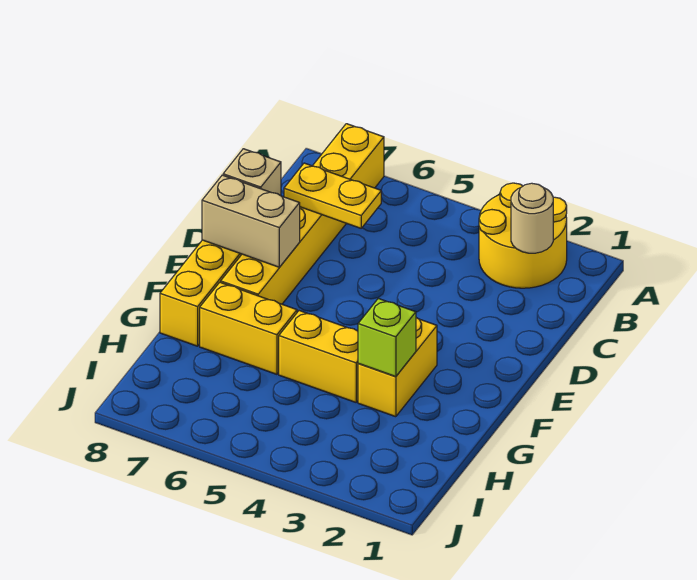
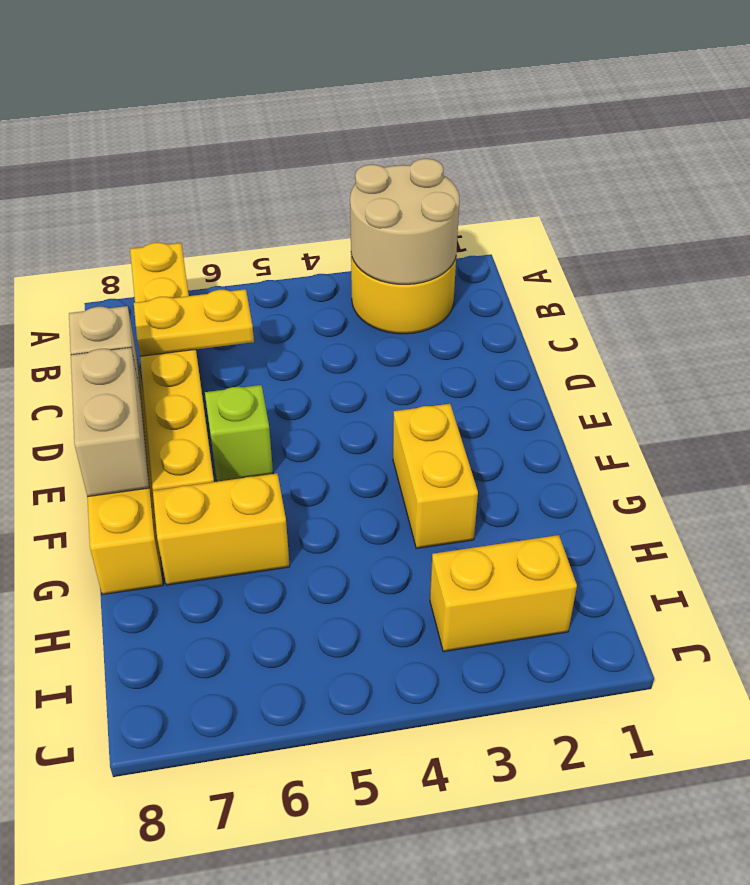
tan round brick B2 level 2 -> tan round brick A2:B3 level 2
tan brick E7:E8 level 2 -> tan brick E8:F8 level 2
lime brick G3 level 2 -> lime brick E6 level 1
yellow brick G4:G5 level 1 -> yellow brick I2:I3 level 1

